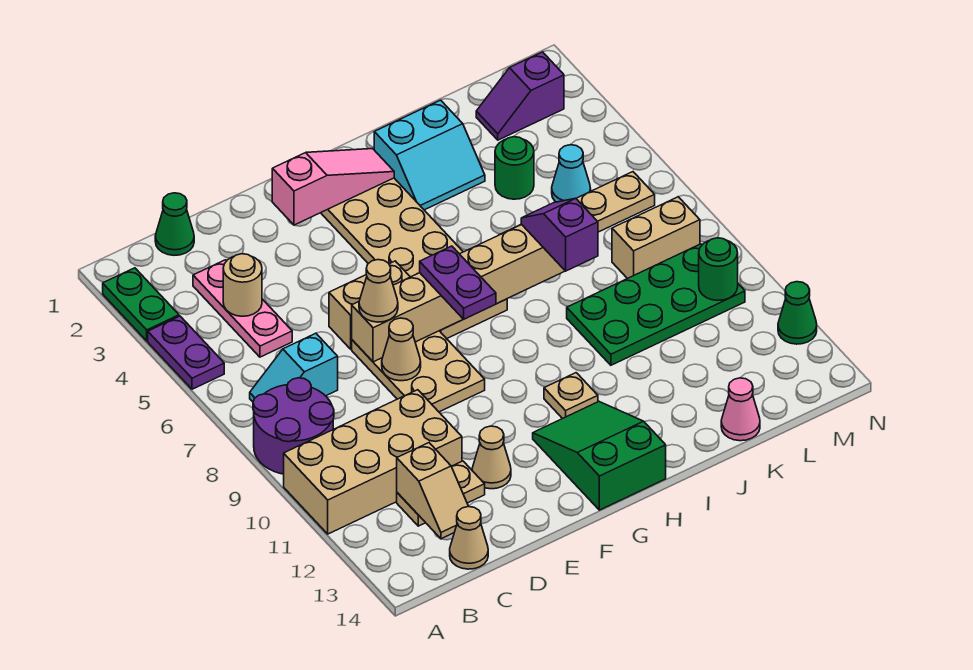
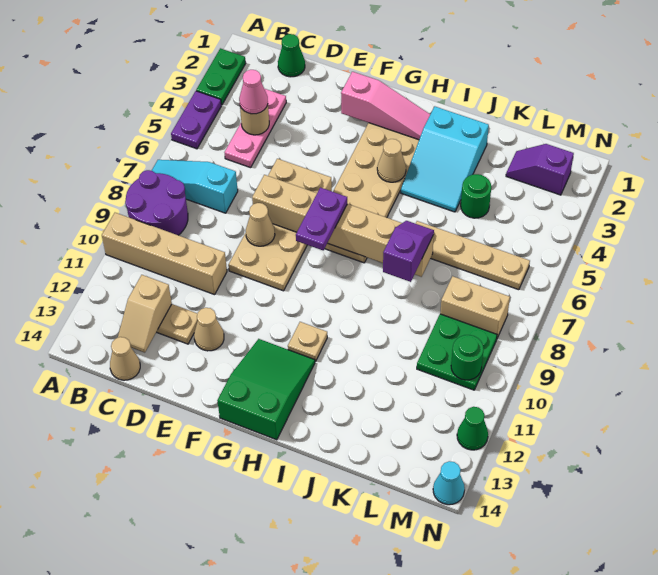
tan brick A10:D11 level 1 -> tan brick A10:D10 level 1
cyan slope B7:C7 level 1 top C -> cyan slope A7:C7 level 1 top C
tan cone E7 level 3 -> tan cone H4 level 2
cyan slope I2:J3 level 1 top 2 -> cyan slope I2:J4 level 1 top 2
green plate J9:M10 level 1 -> green plate L9:M10 level 1
pink cone K14 level 1 -> pink cone C4 level 3
cyan cone L5 level 1 -> cyan cone N14 level 1

